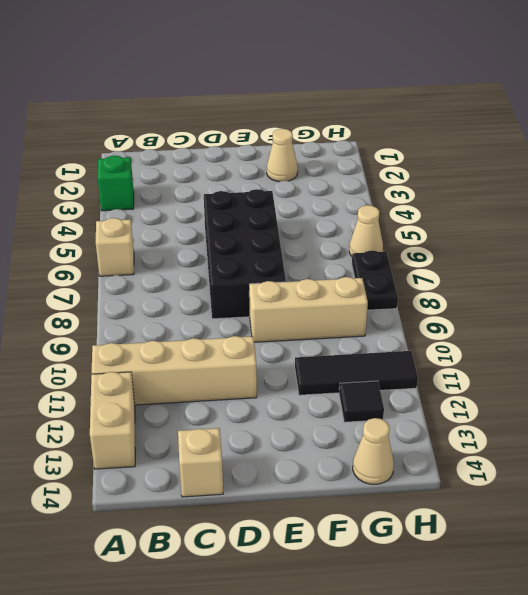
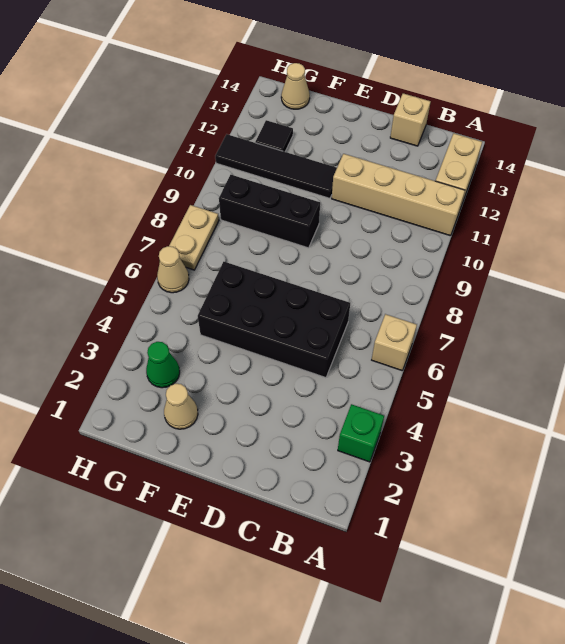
black brick D5:E8 level 1 -> black brick C5:F6 level 1
tan brick E9:G9 level 1 -> black brick E9:G9 level 1
black tile F11:H11 level 1 -> black tile E11:H11 level 1
none -> green cone G3 level 1
black plate H7:H8 level 1 -> tan plate H7:H8 level 1

